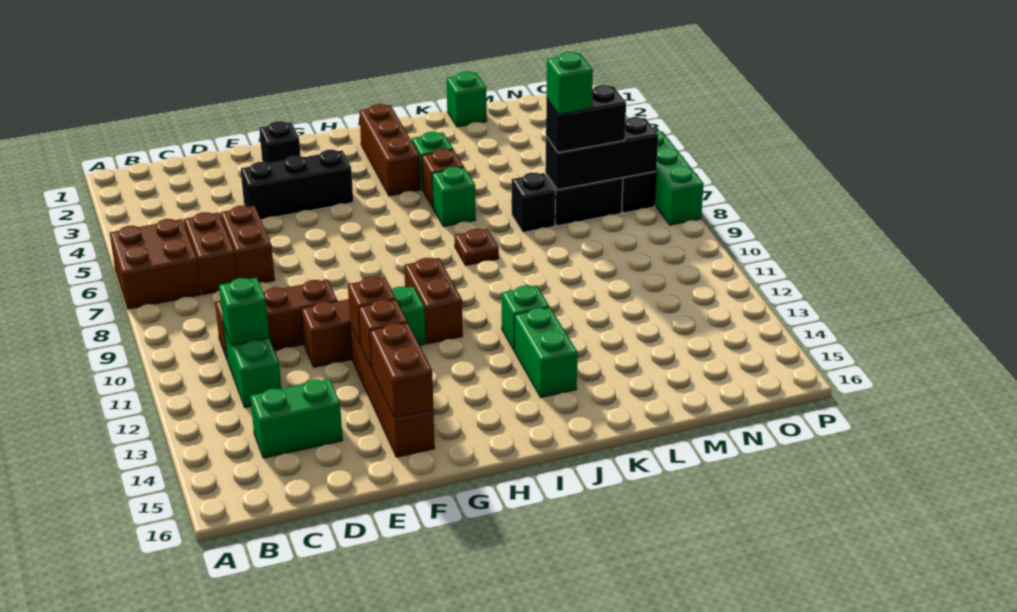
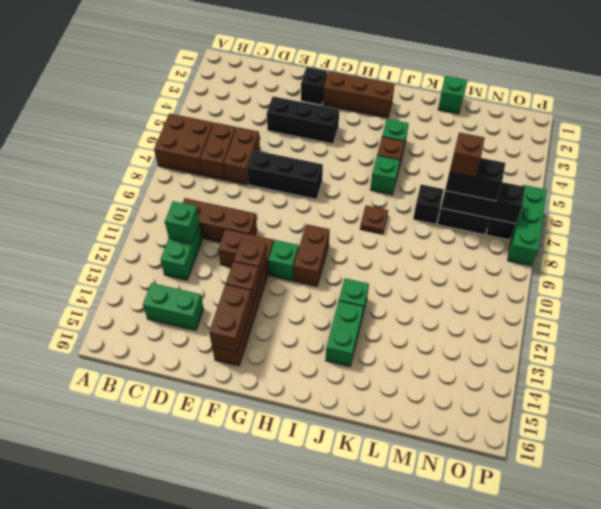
none -> black brick E7:G7 level 1
brown brick I2:I4 level 1 -> brown brick G2:I2 level 1
green brick M7 level 4 -> brown brick M7 level 4

